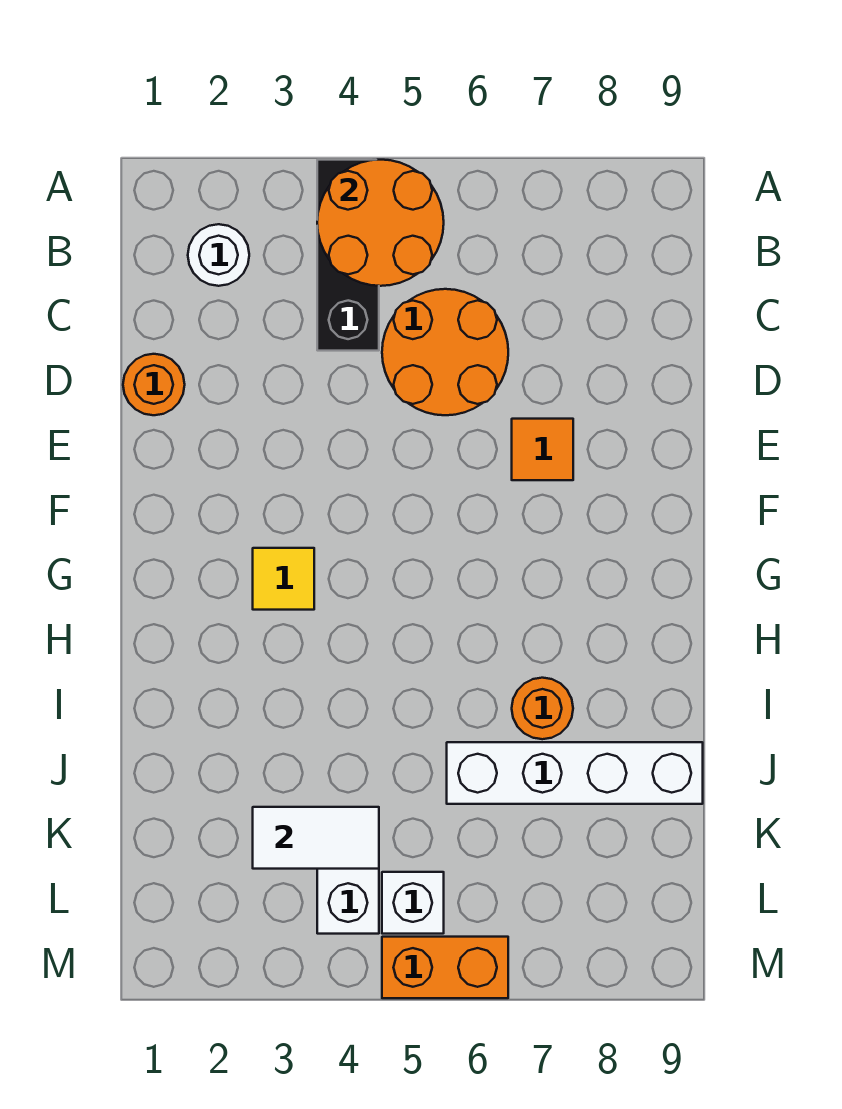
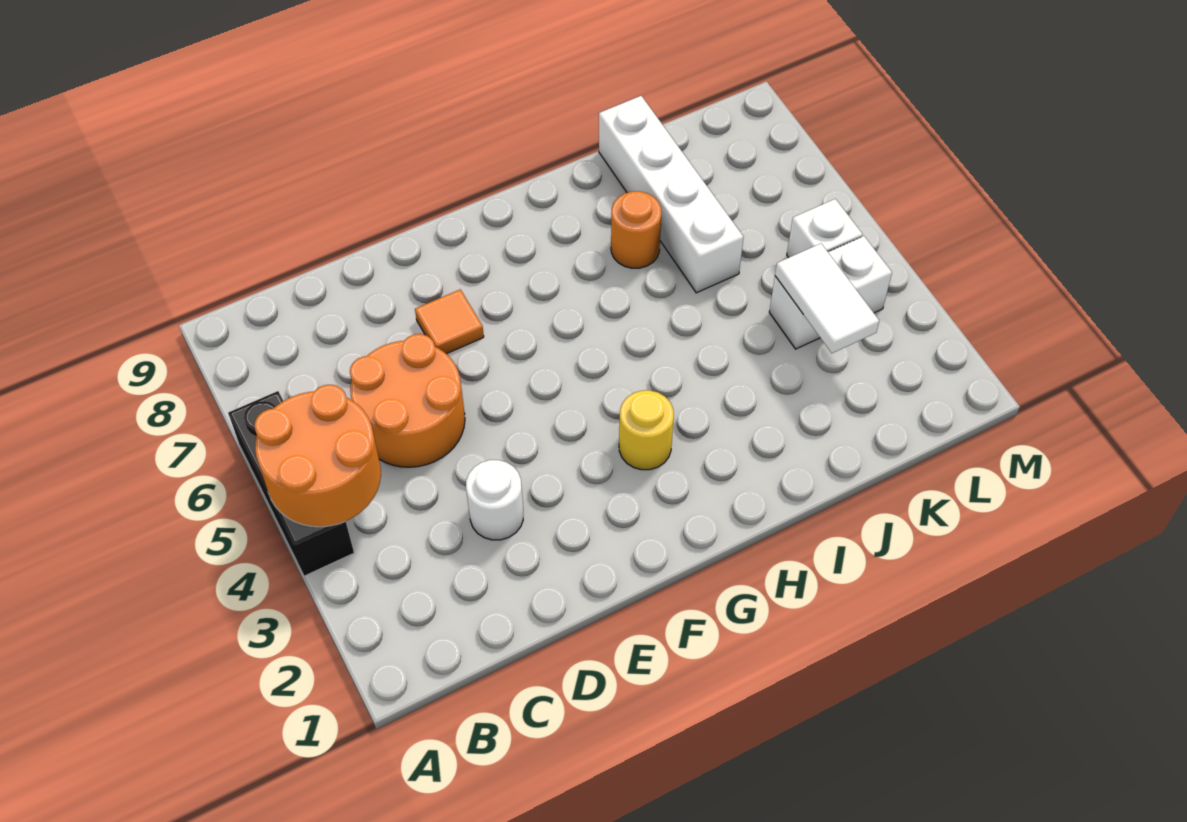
black brick A4:C4 level 1 -> black brick A4:A6 level 1
white round brick B2 level 1 -> white round brick D3 level 1
orange round brick D1 level 1 -> none
yellow tile G3 level 1 -> yellow round brick G3 level 1
orange brick M5:M6 level 1 -> none

